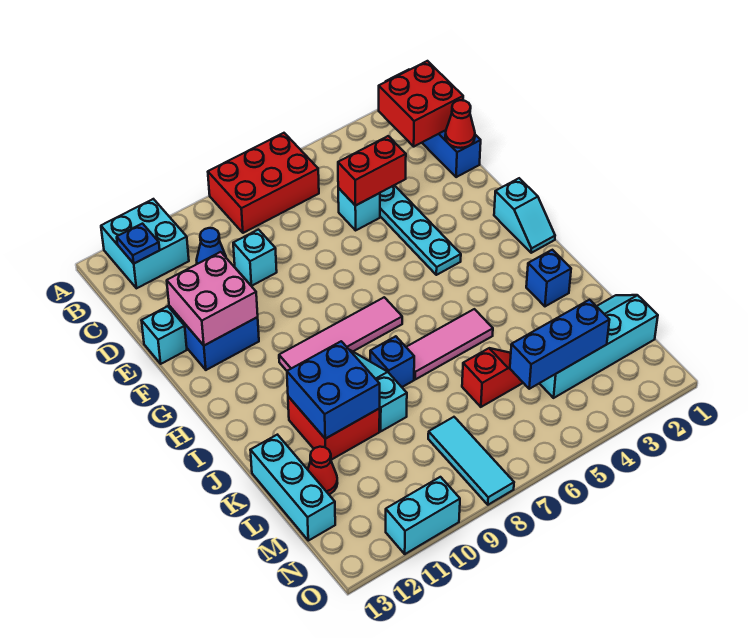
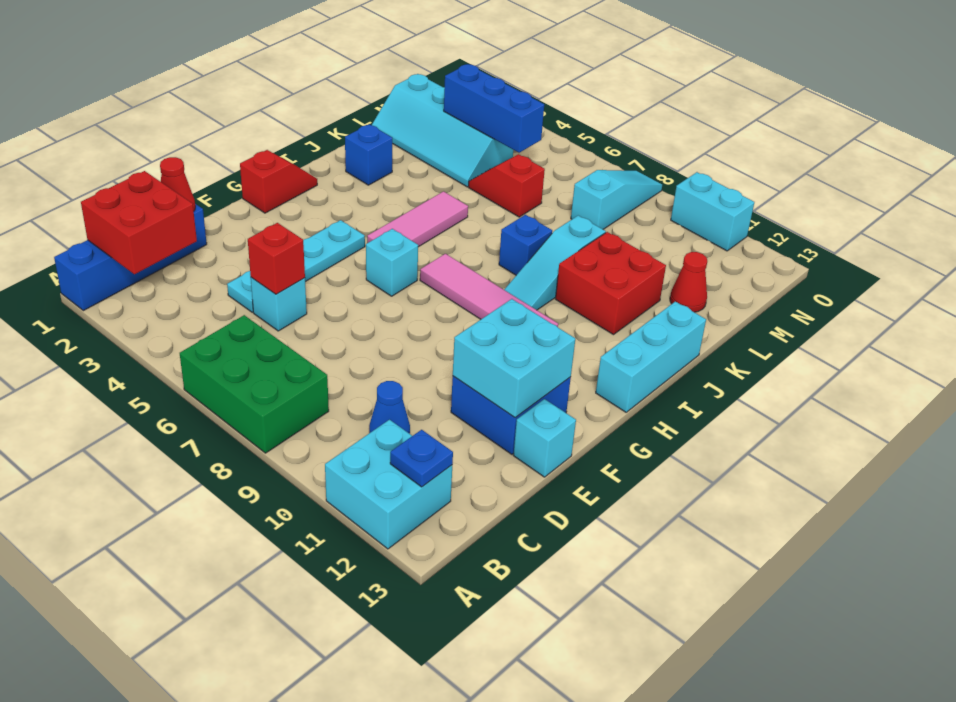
red brick A6:B8 level 1 -> green brick A6:B8 level 1
red brick D4:D5 level 2 -> red brick D5 level 2
cyan brick D9 level 1 -> cyan brick G6 level 1
pink brick E11:F12 level 2 -> cyan brick E11:F12 level 2
cyan slope G1:H1 level 1 top G -> red slope G1:H1 level 1 top G
pink tile J5:J7 level 1 -> pink tile H5:J5 level 1
blue brick J10:K11 level 2 -> none
cyan brick K13:M13 level 1 -> cyan brick H13:J13 level 1
cyan tile M8:O8 level 1 -> cyan slope M8:O8 level 1 top M

